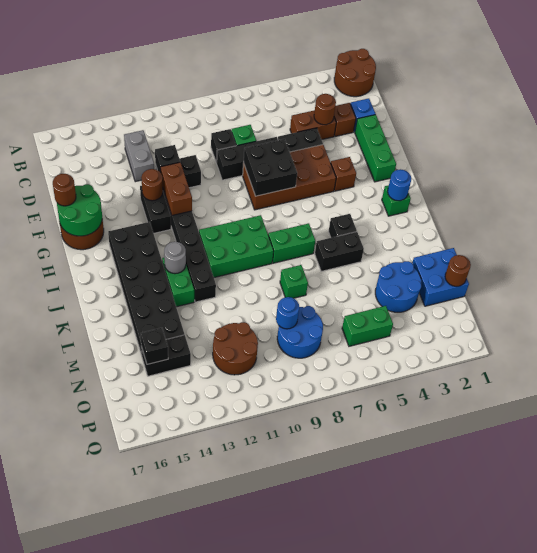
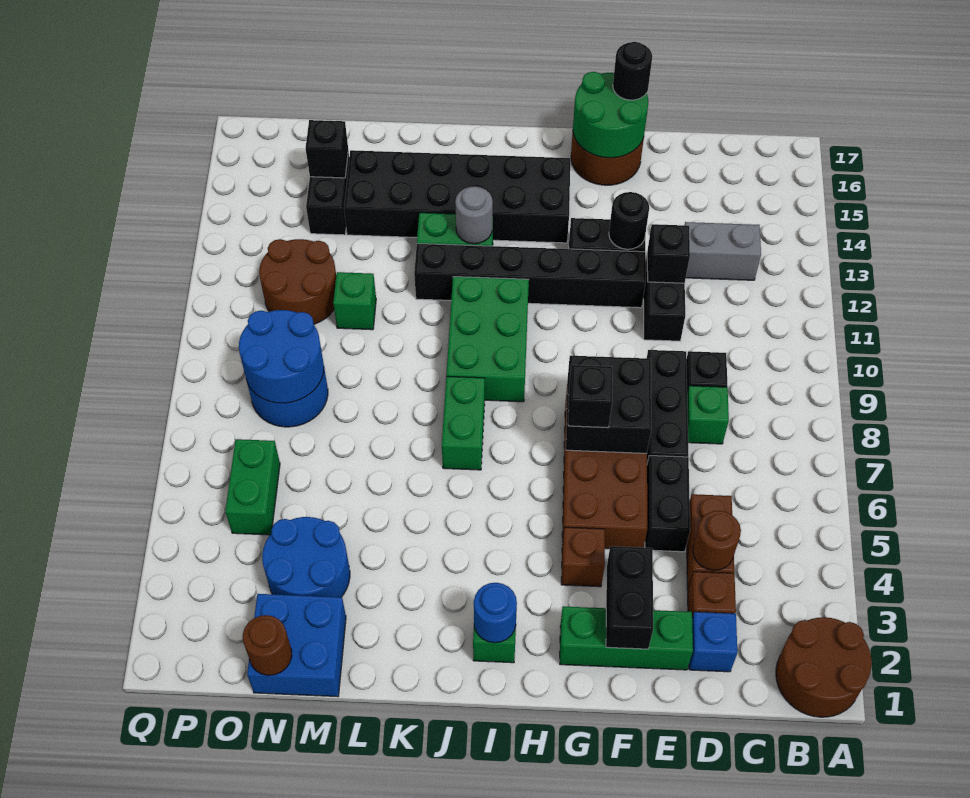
brown brick F12:G12 level 2 -> none
brown round brick F13 level 2 -> black round brick F13 level 2
brown round brick F17 level 3 -> black round brick F17 level 3
black brick J5 level 1 -> black brick G7 level 3
black brick K5:K6 level 1 -> black brick F2:F3 level 2
green brick L8 level 1 -> green brick M11 level 1
blue round brick N9 level 2 -> blue round brick N8:O9 level 2

